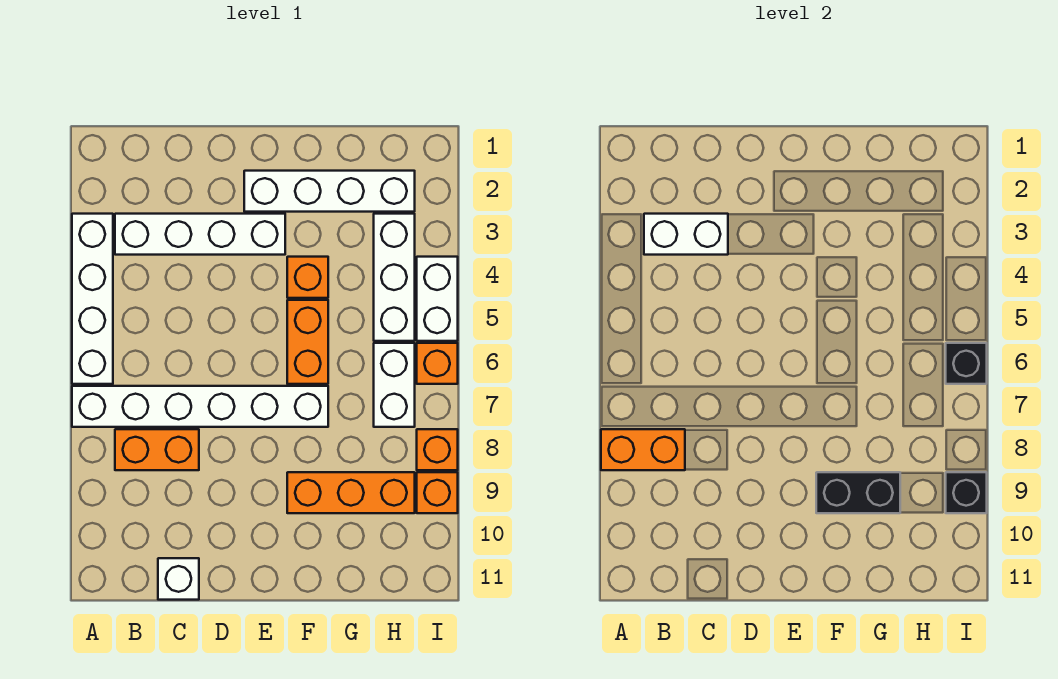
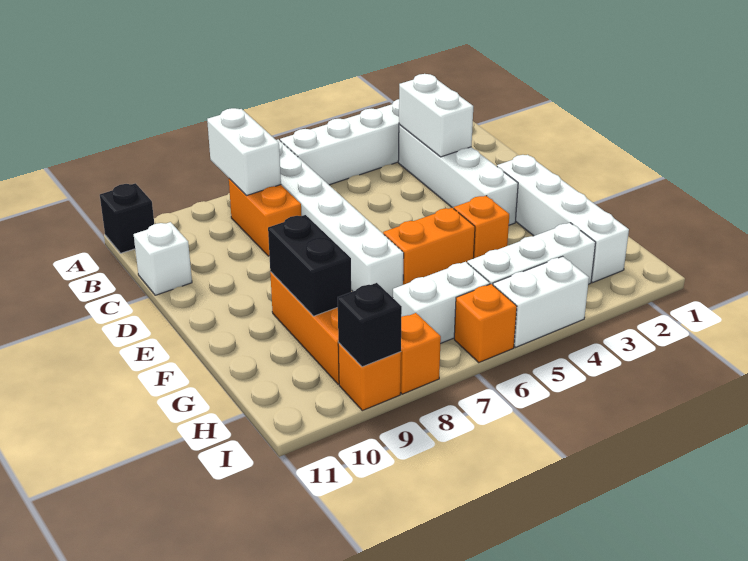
orange brick A8:B8 level 2 -> white brick A8:B8 level 2
black brick I6 level 2 -> black brick A11 level 1

